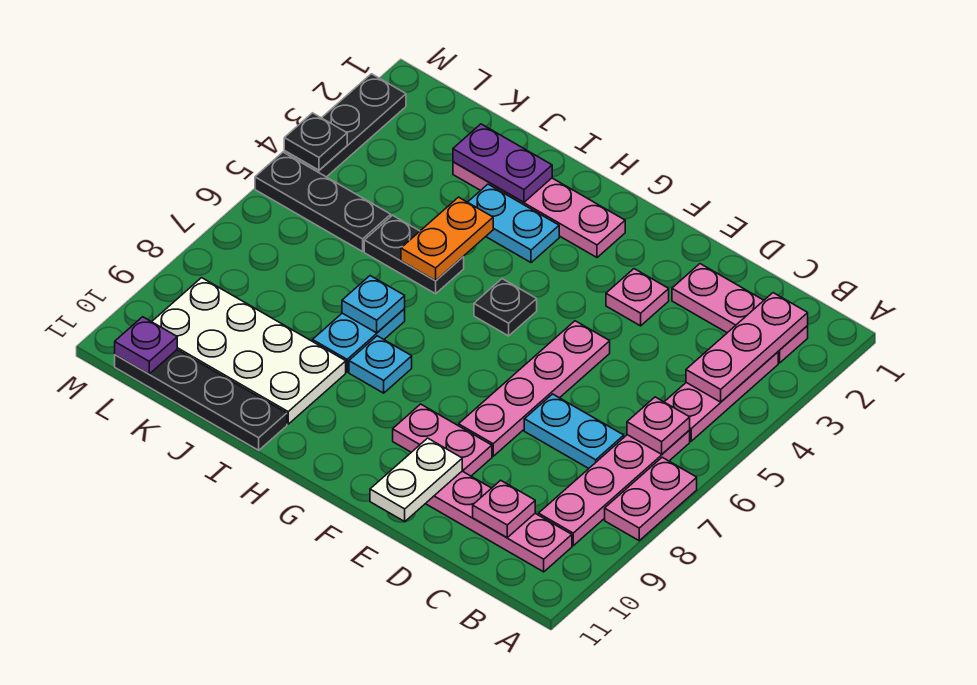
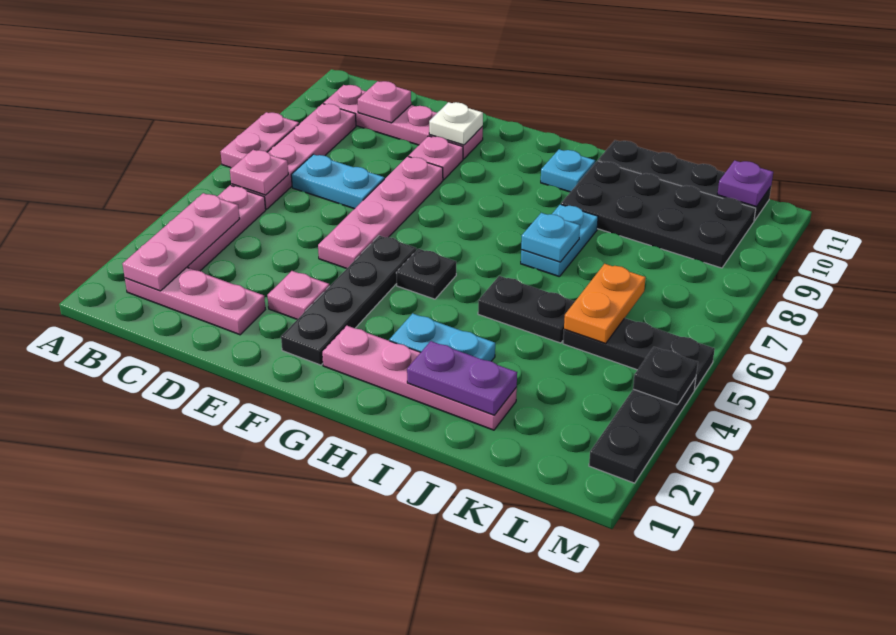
pink plate E9:F9 level 1 -> pink plate E9 level 1
white plate E10:E11 level 2 -> white plate E10 level 2
none -> black plate F2:F5 level 1
cyan plate H8 level 1 -> cyan plate H10 level 1
orange plate I4:I5 level 2 -> orange plate K5:K6 level 2
white plate I9:L10 level 1 -> black plate I9:L10 level 1

